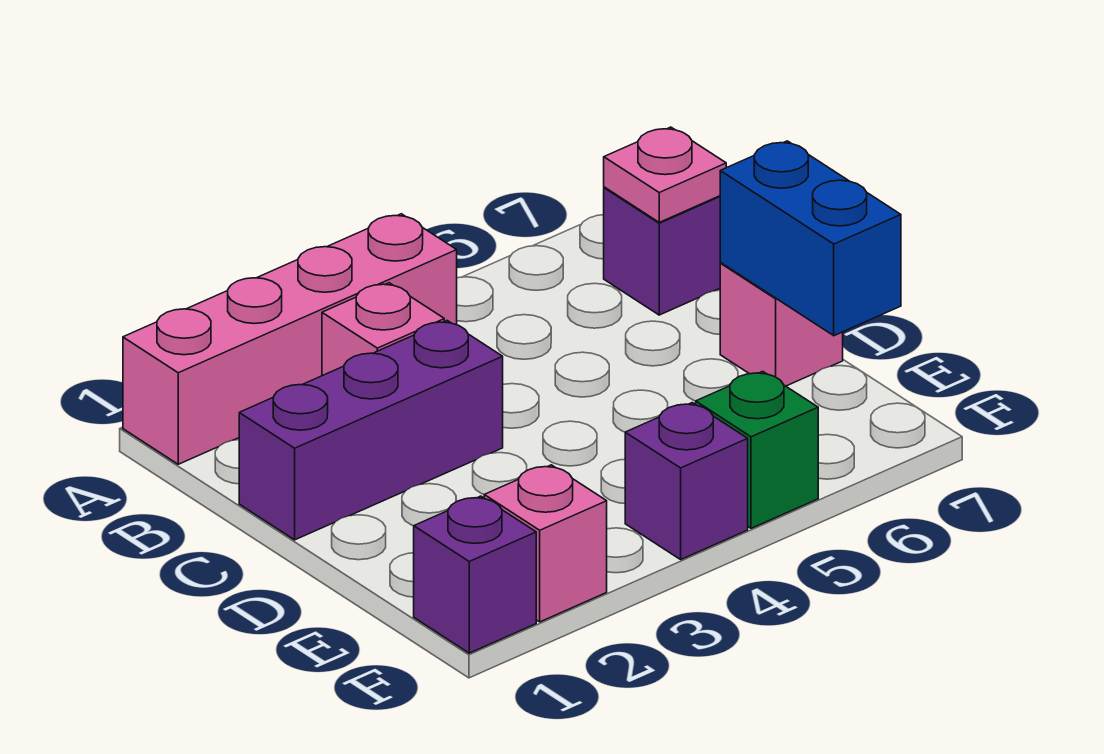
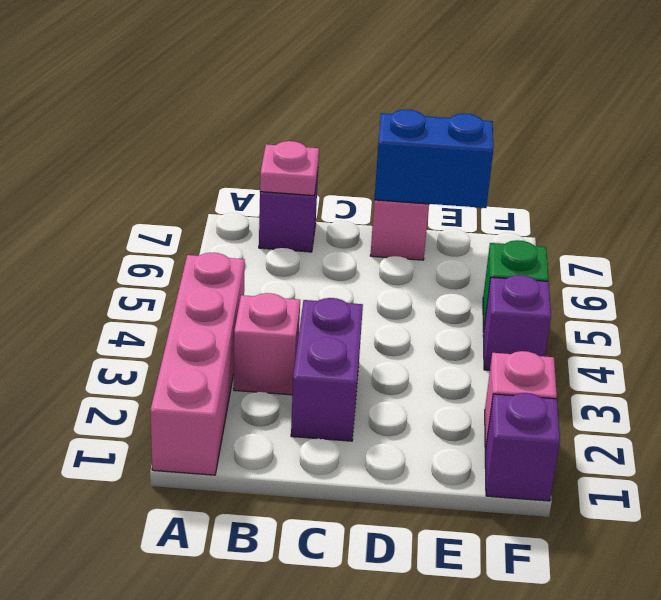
purple brick C1:C3 level 1 -> purple brick C2:C3 level 1

